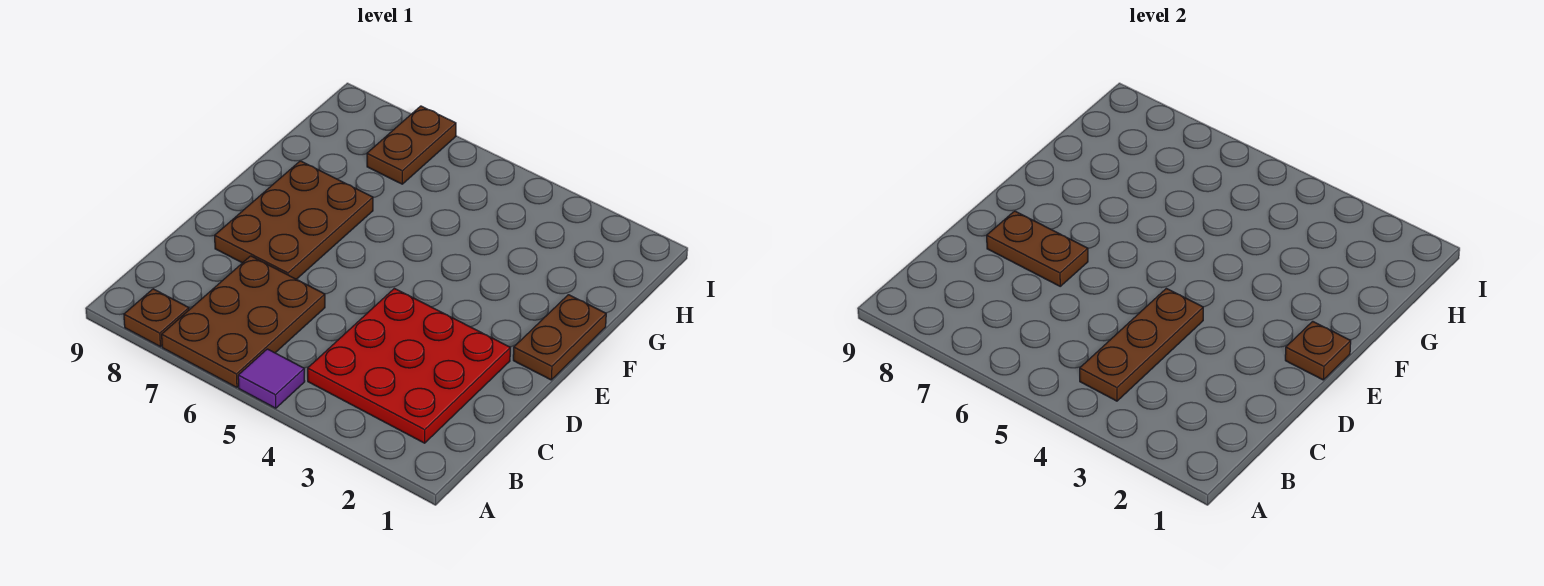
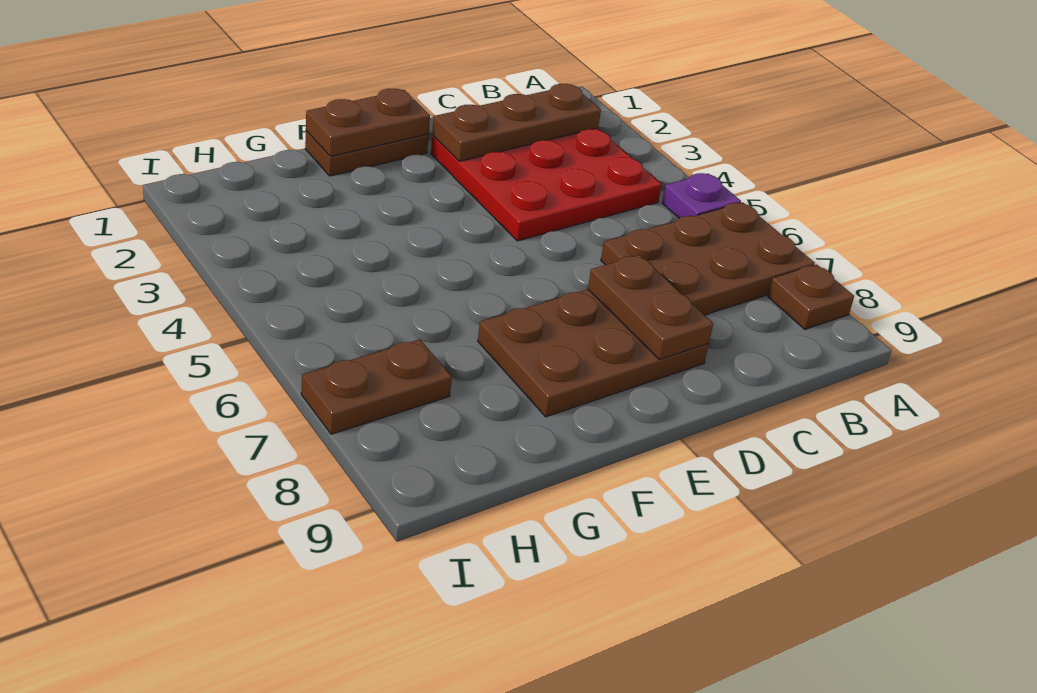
purple tile A5 level 1 -> purple plate A5 level 1
brown plate B4:D4 level 2 -> brown plate B2:D2 level 2
brown plate E1 level 2 -> brown plate E1:F1 level 2

